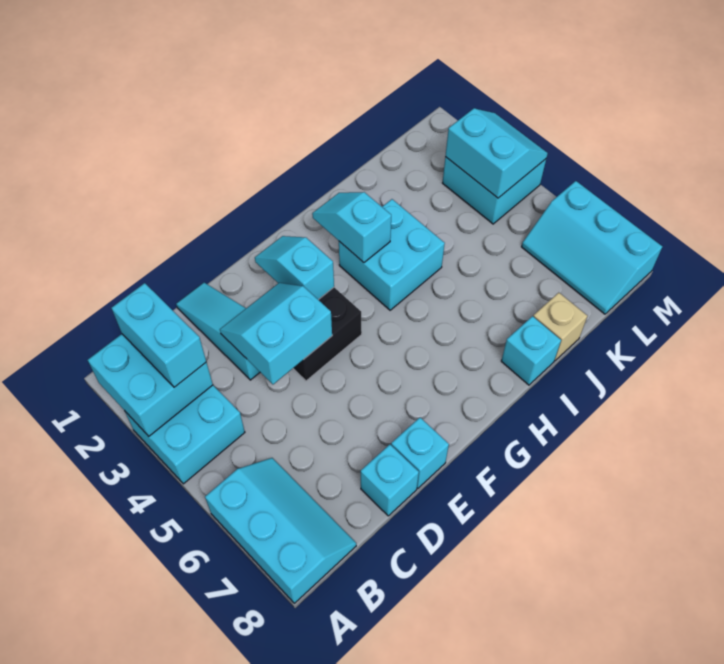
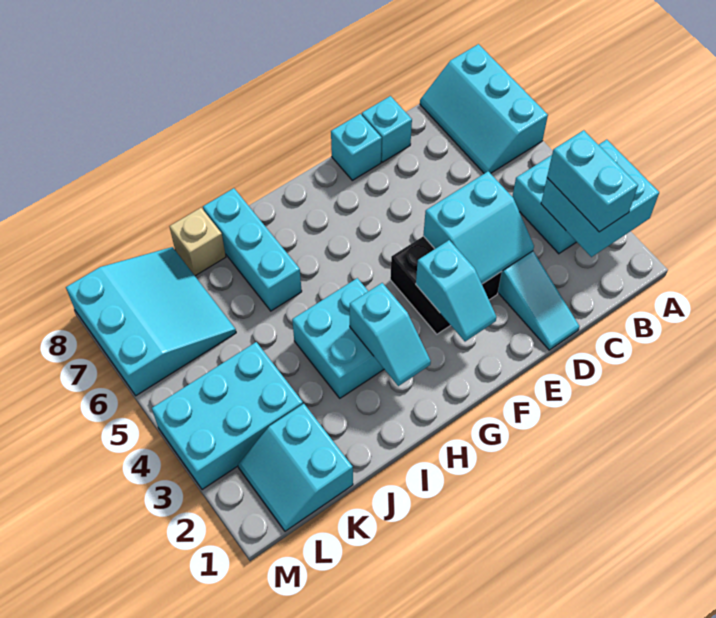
cyan brick I8 level 1 -> cyan brick I6:I8 level 1
cyan brick L3:M4 level 1 -> cyan brick K3:M4 level 1
cyan slope L3:M4 level 2 top L -> cyan slope K1:L2 level 1 top K
cyan slope L6:M8 level 1 top M -> cyan slope K6:M8 level 1 top M

